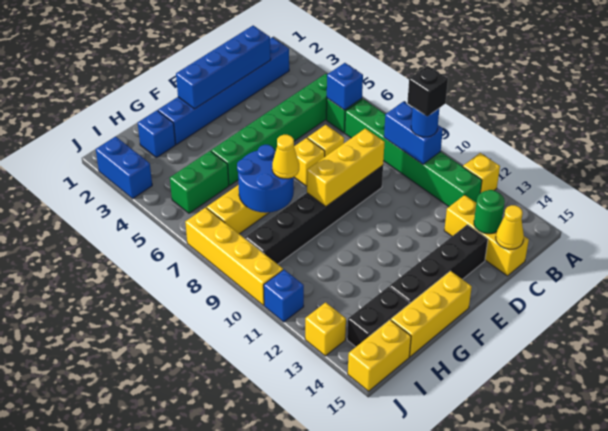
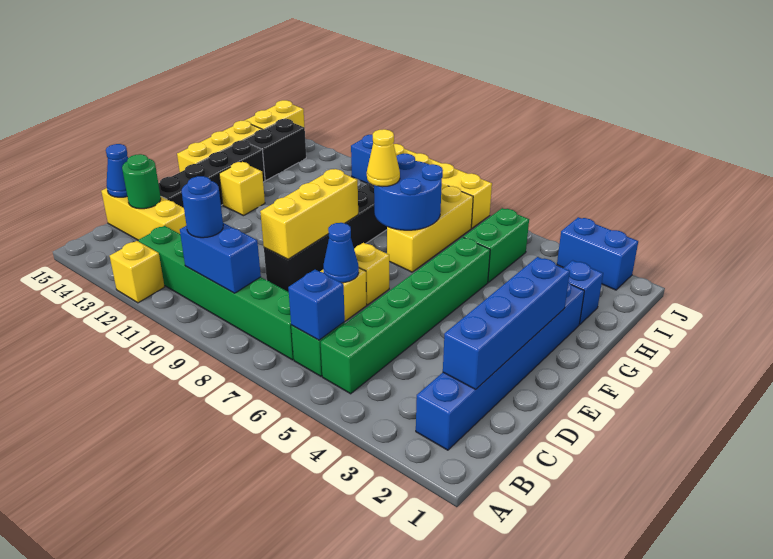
black brick B10 level 4 -> none
yellow cone C15 level 2 -> blue cone C15 level 2
none -> blue cone D7 level 2
yellow brick J13 level 1 -> yellow brick F13 level 1

